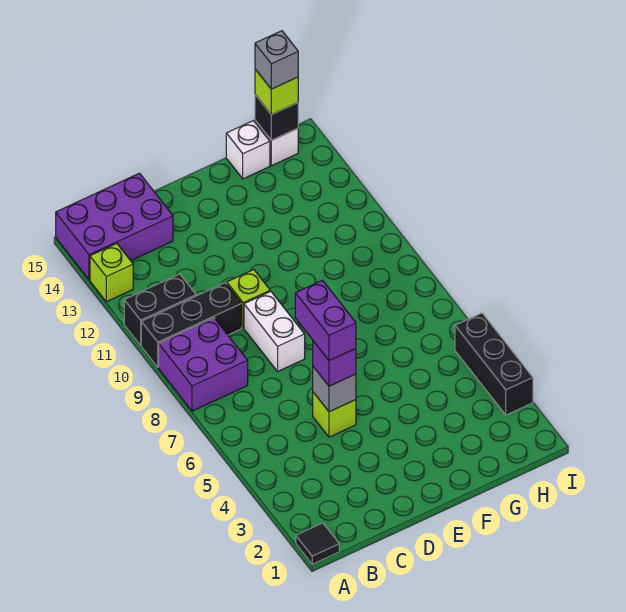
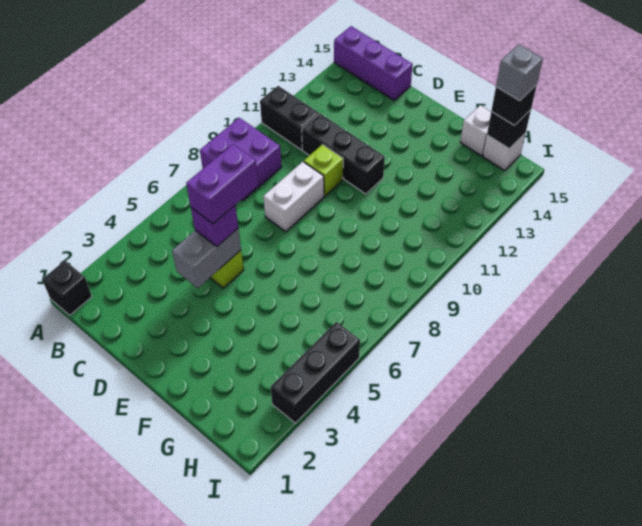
black tile A1 level 1 -> black brick A1 level 1
black brick A10:C10 level 1 -> black brick C11:E11 level 1
lime brick A13 level 1 -> none
purple brick A14:C15 level 1 -> purple brick A15:C15 level 1
grey brick D5 level 2 -> grey brick D4:D5 level 2
lime brick H15 level 3 -> black brick H15 level 3

